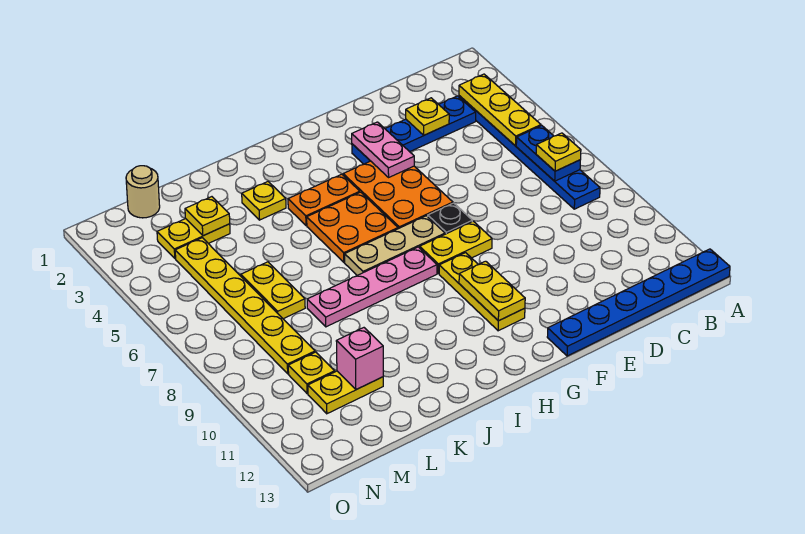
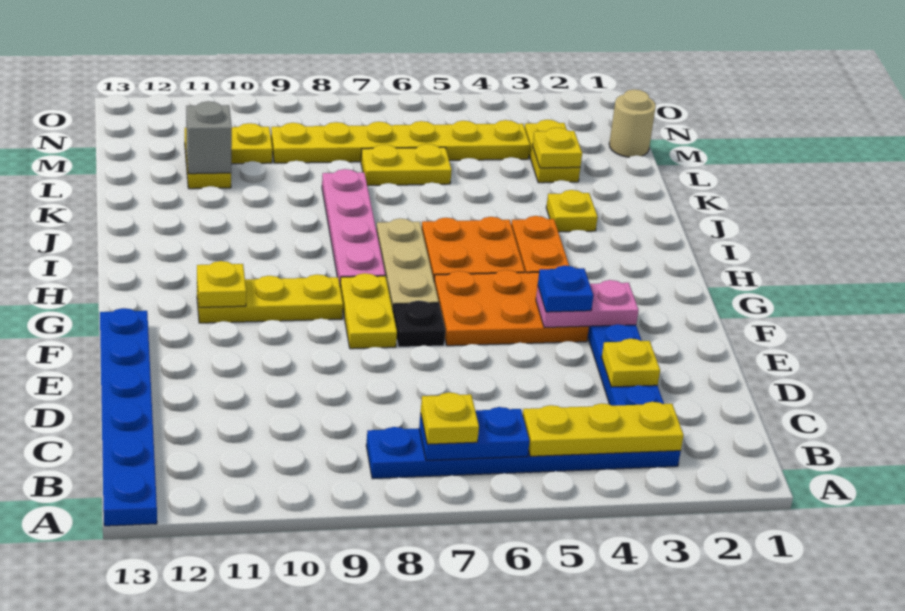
none -> blue plate F4 level 3
yellow plate G10:G11 level 2 -> yellow plate G11 level 2
pink brick L11 level 2 -> grey brick L11 level 2

